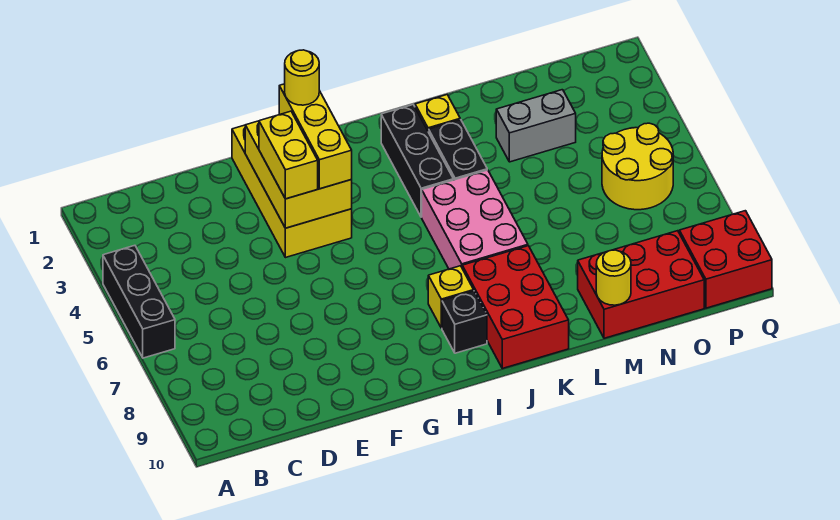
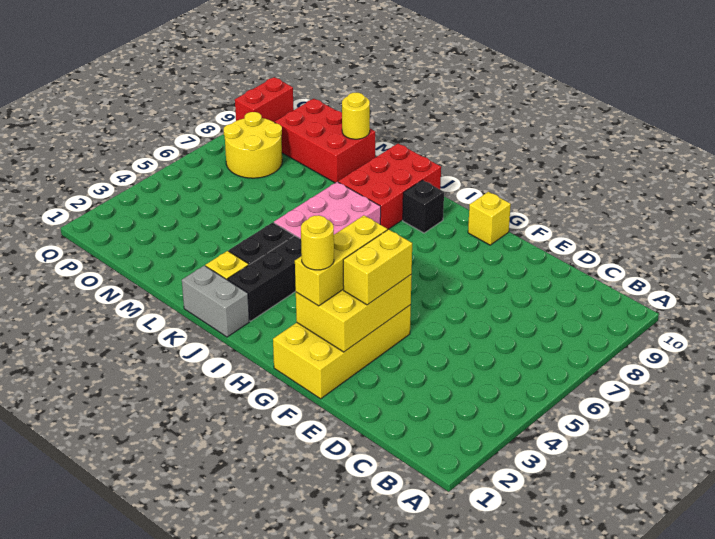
black brick A4:A6 level 1 -> none
yellow brick I8 level 1 -> yellow brick G10 level 1
grey brick M3:N3 level 1 -> grey brick J1:K1 level 1
yellow round brick O5:P6 level 1 -> yellow round brick O7:P8 level 1
red brick P9:Q10 level 1 -> red brick Q9:Q10 level 1

